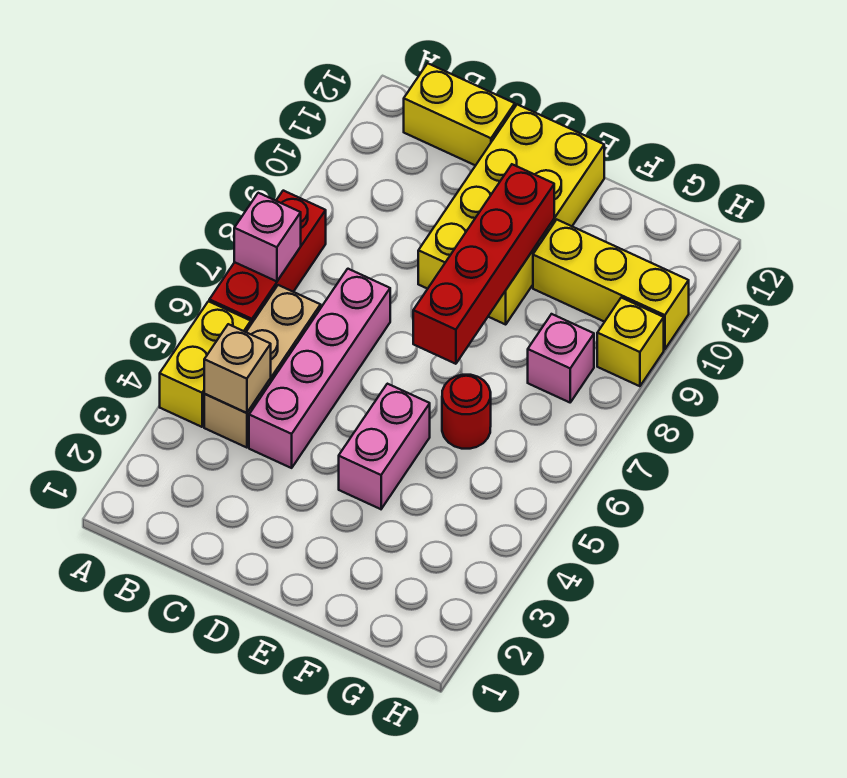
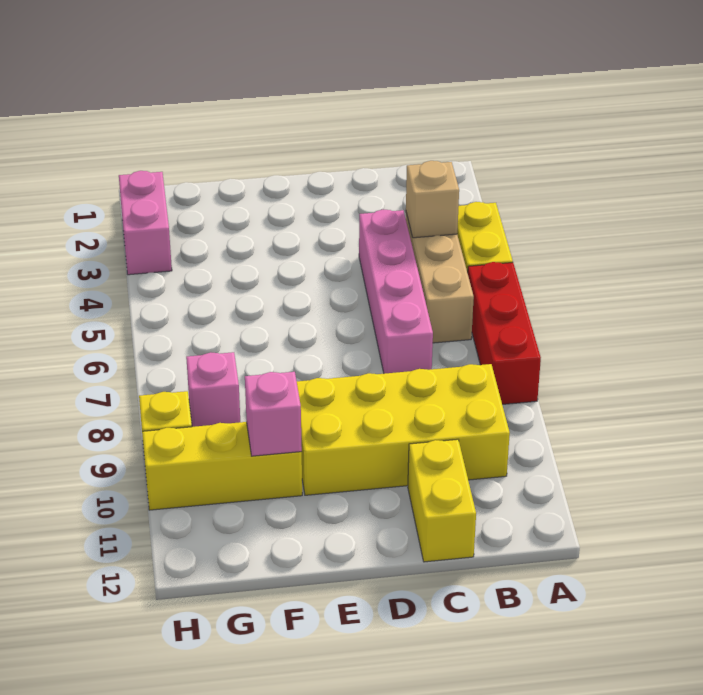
pink brick A7 level 2 -> pink brick F10 level 2
yellow brick B12:C12 level 1 -> yellow brick C11:C12 level 1
yellow brick D9:E12 level 1 -> yellow brick B9:E10 level 1
pink brick E4:E5 level 1 -> pink brick H2:H3 level 1
red brick E7:E10 level 2 -> none
red round brick F6 level 1 -> none

